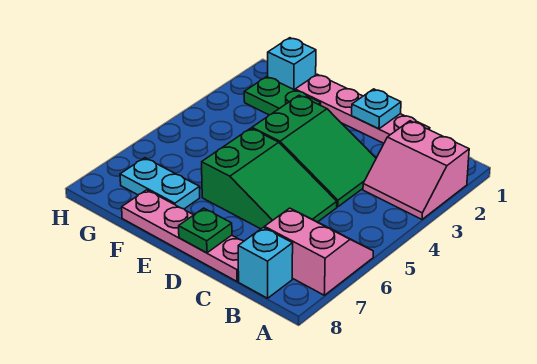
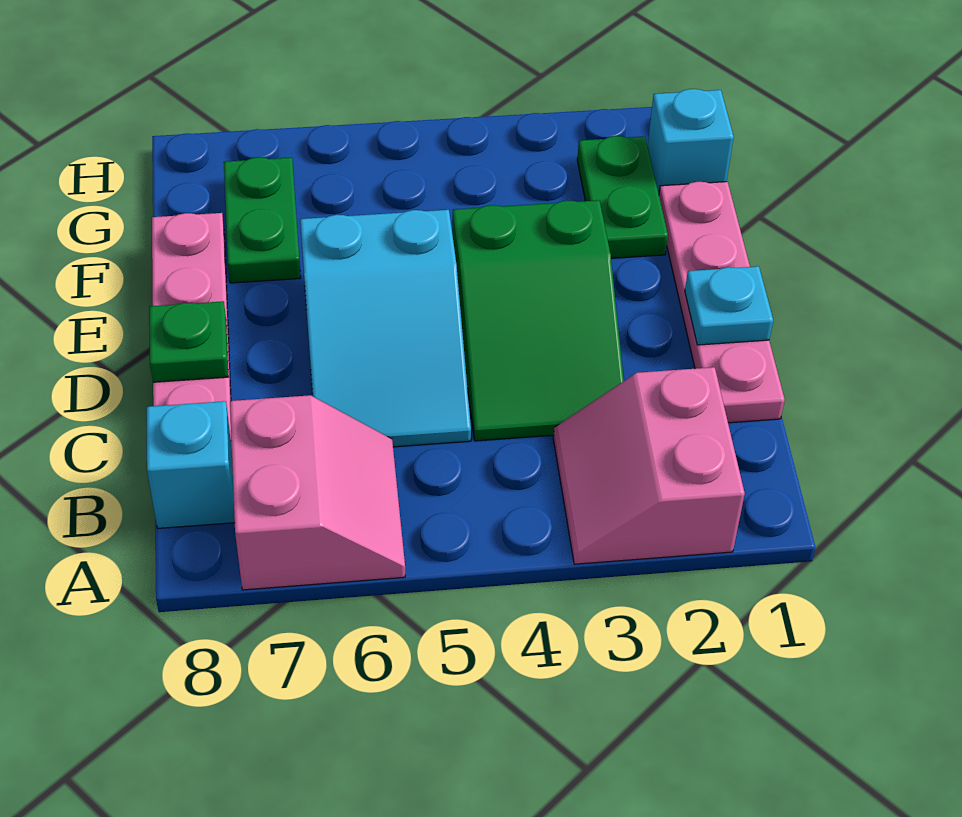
green slope C5:E6 level 1 top E -> cyan slope C5:E6 level 1 top E
cyan plate F7:G7 level 1 -> green plate F7:G7 level 1

